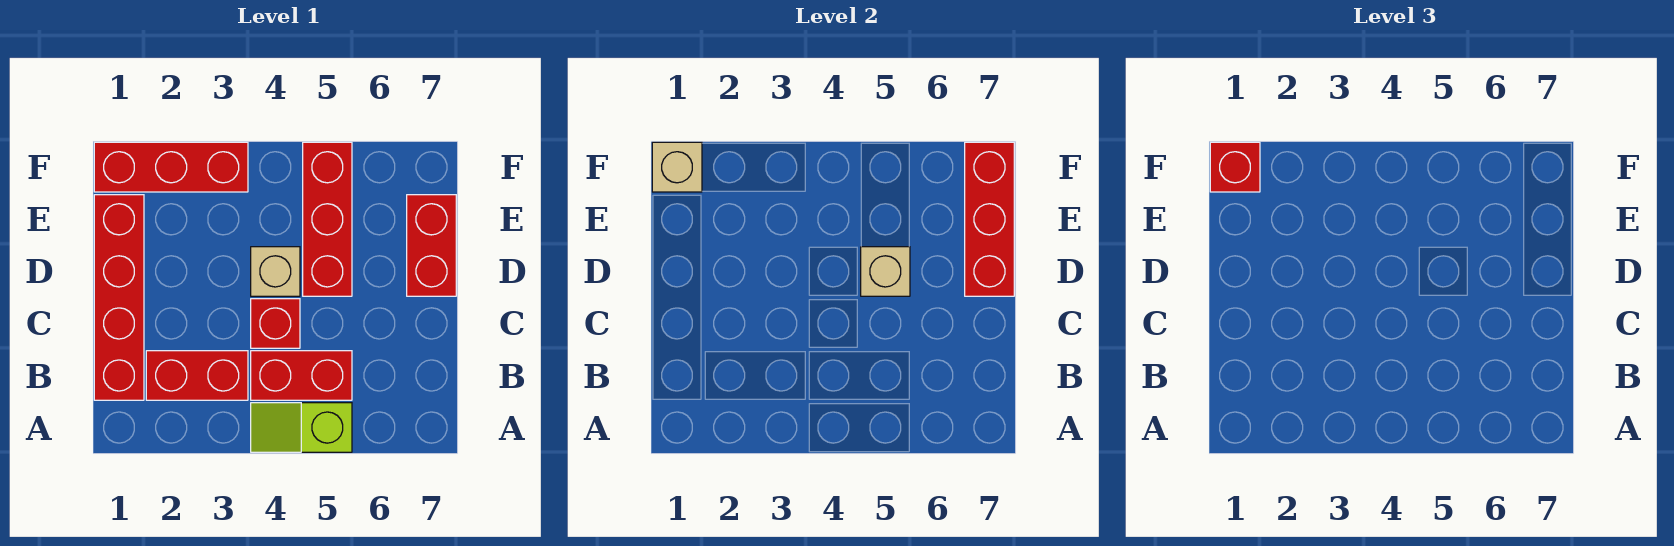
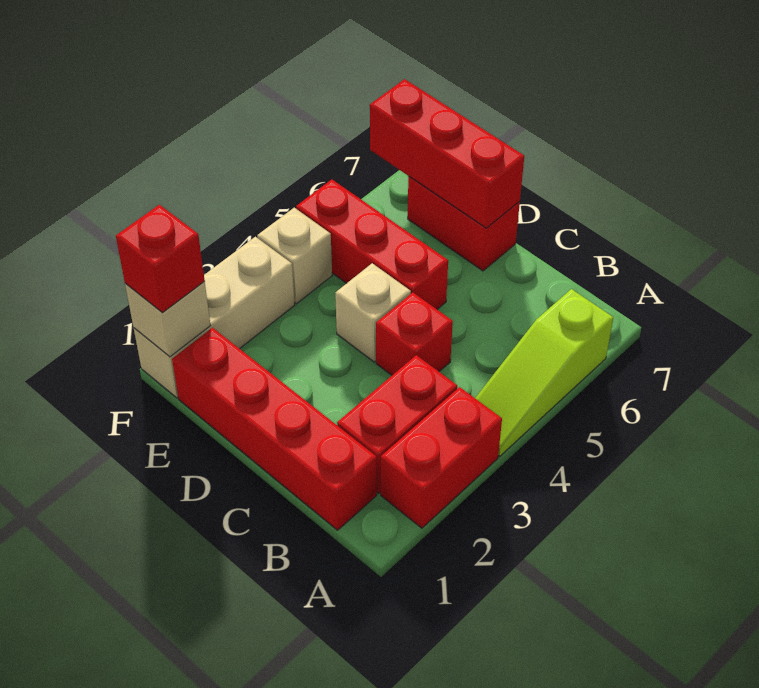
lime slope A4:A5 level 1 top 5 -> lime slope A4:A6 level 1 top 6
red brick B4:B5 level 1 -> red brick A2:A3 level 1
tan brick D5 level 2 -> tan brick F4 level 1
red brick F1:F3 level 1 -> tan brick F1:F3 level 1

